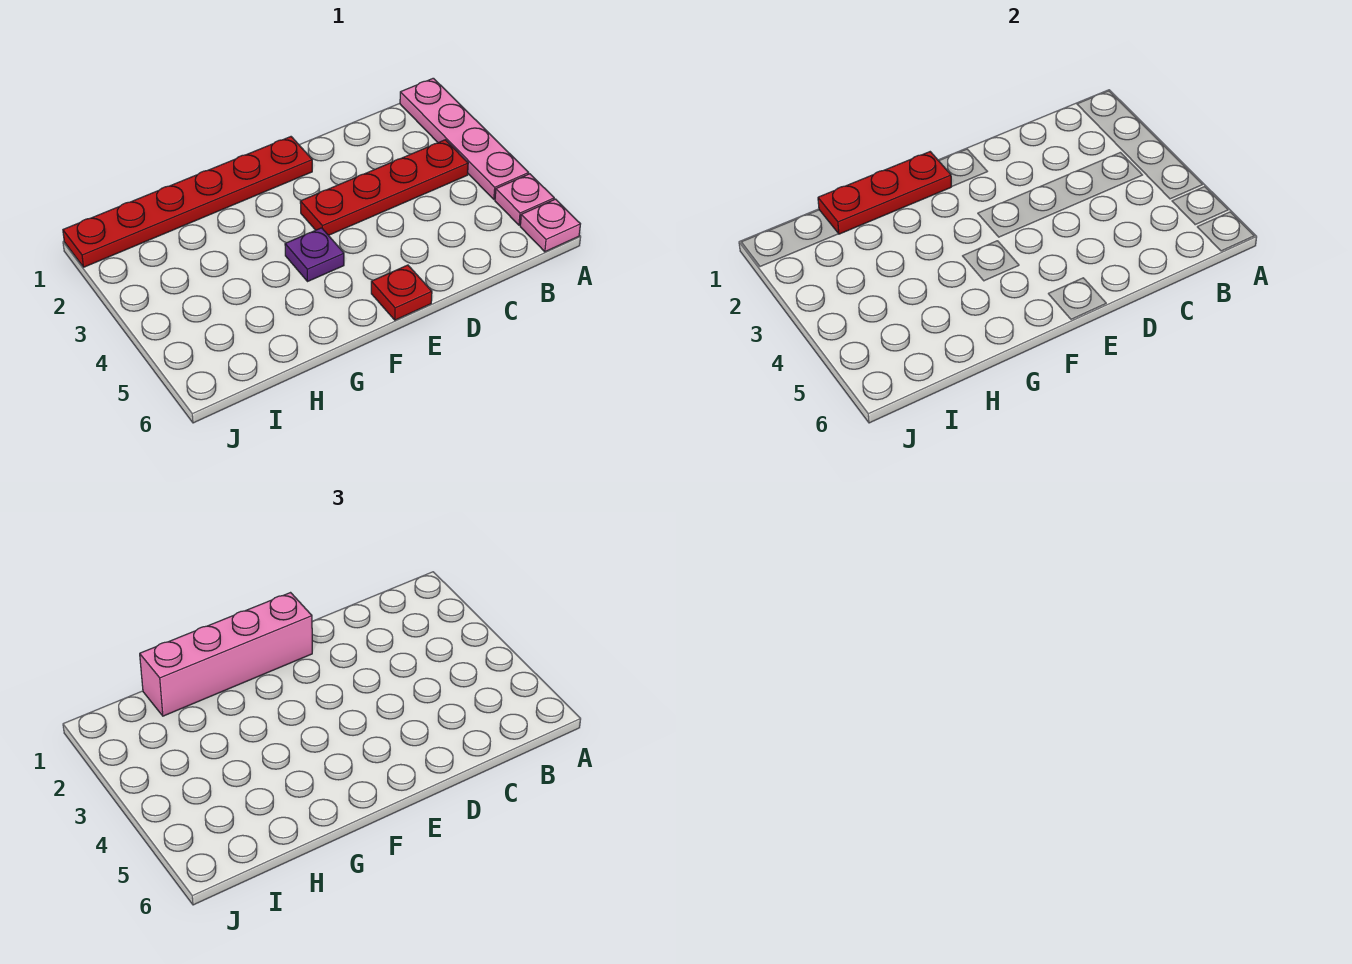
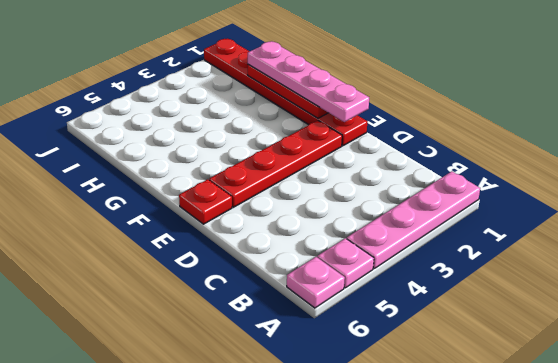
red plate B3:E3 level 1 -> red plate E2:E5 level 1
pink brick E1:H1 level 3 -> pink plate E1:H1 level 3
purple plate F4 level 1 -> none

